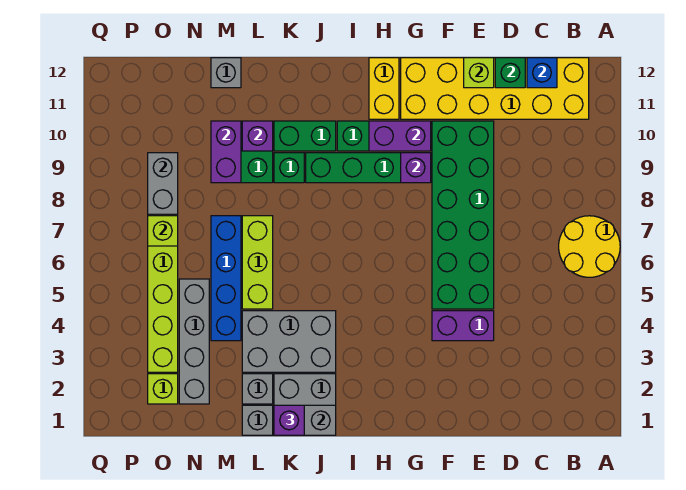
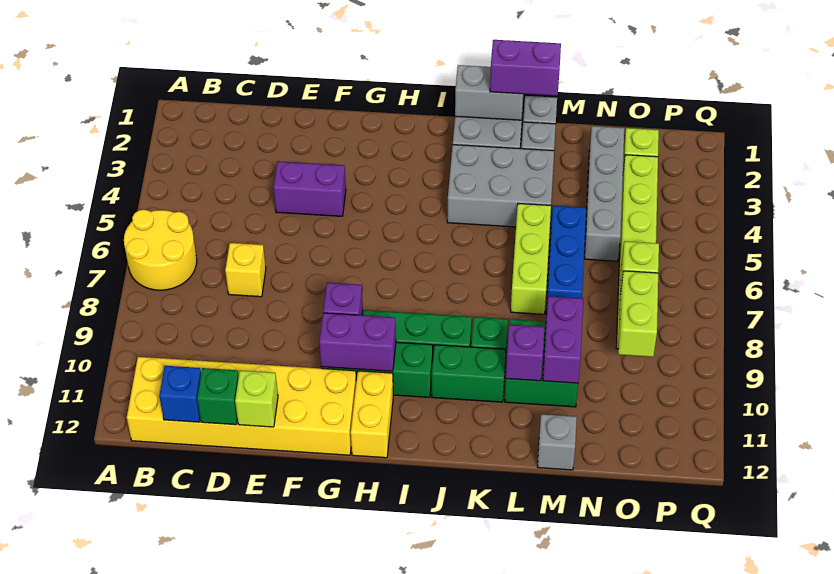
none -> yellow brick D7 level 1
green brick E5:F10 level 1 -> none
purple brick K1 level 3 -> purple brick K1:L1 level 3
blue brick M4:M7 level 1 -> blue brick M5:M7 level 1
grey brick O8:O9 level 2 -> lime brick O8:O9 level 2

